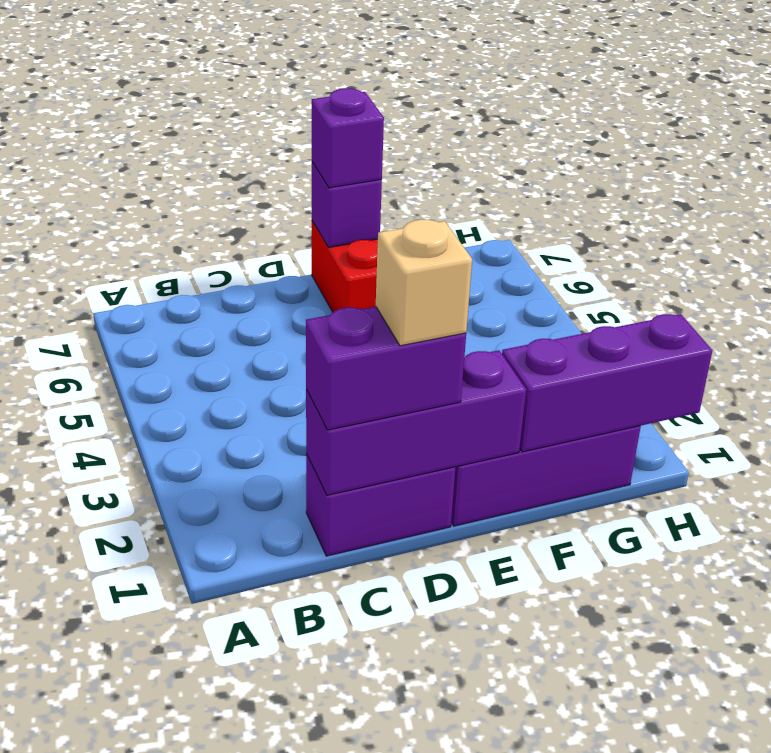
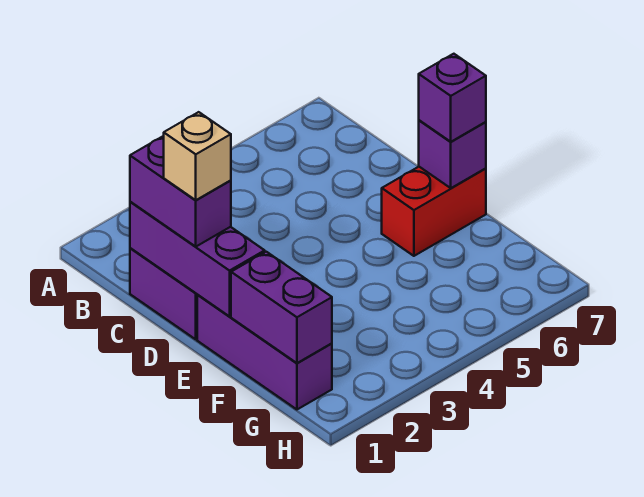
purple brick F1:H1 level 2 -> purple brick F1:G1 level 2

